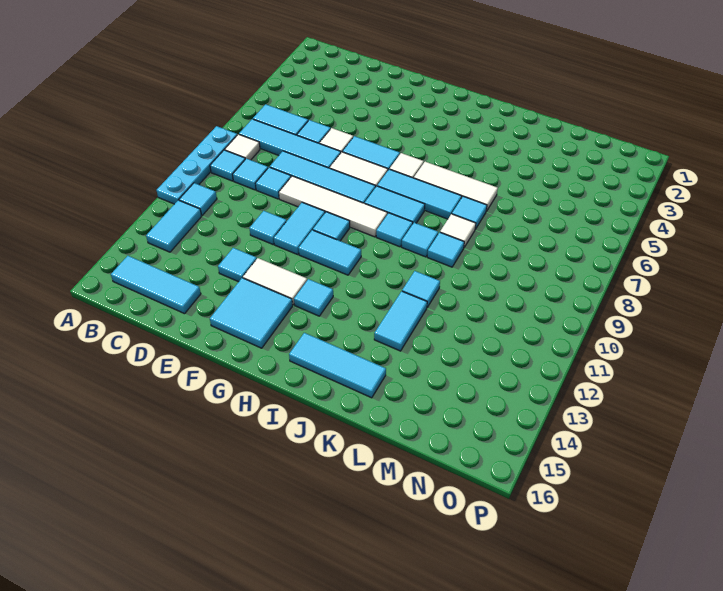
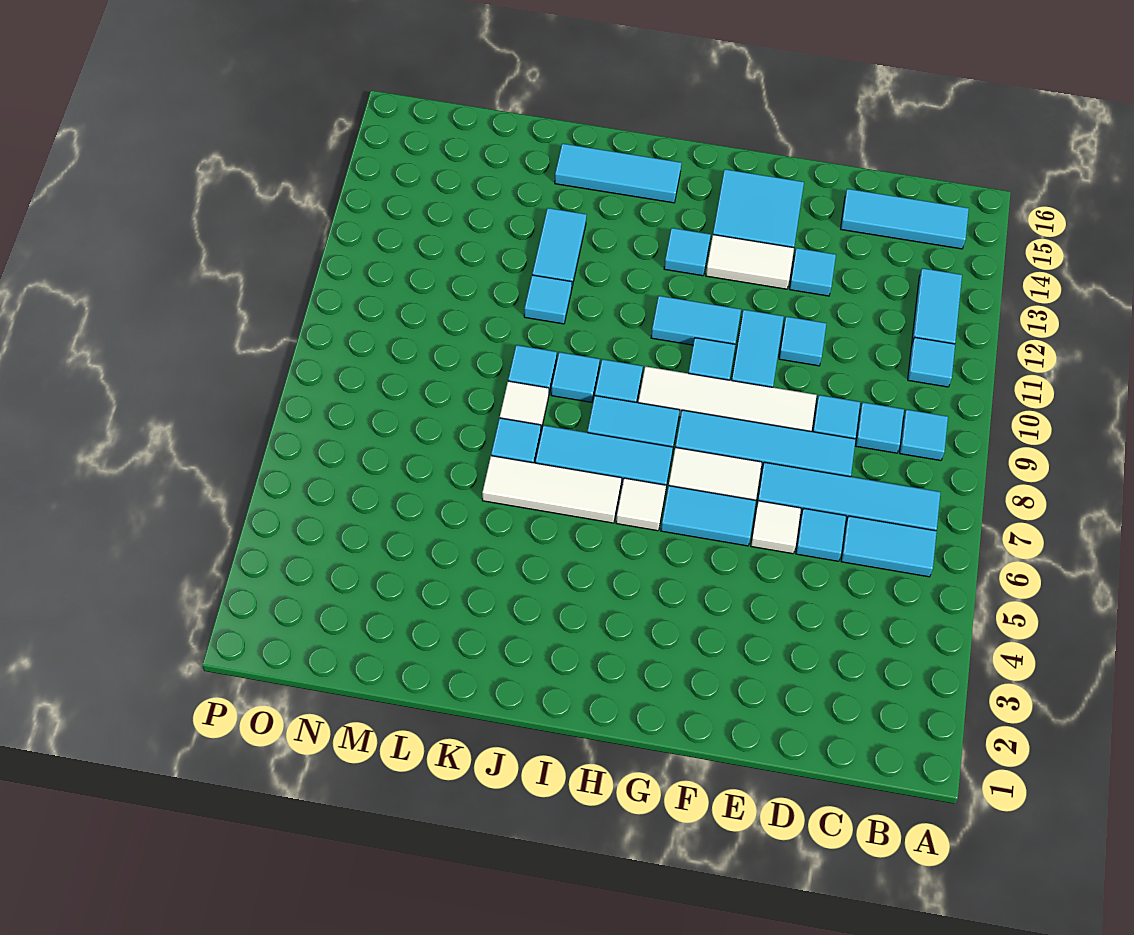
cyan plate A8:A11 level 1 -> none
white tile B8 level 1 -> none

